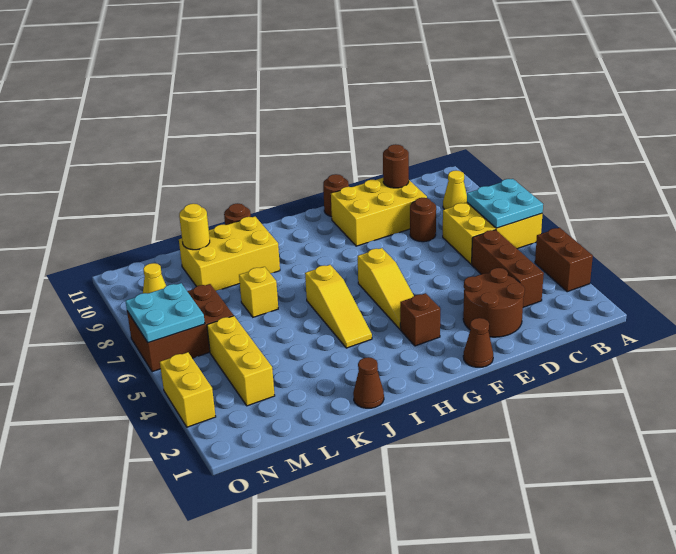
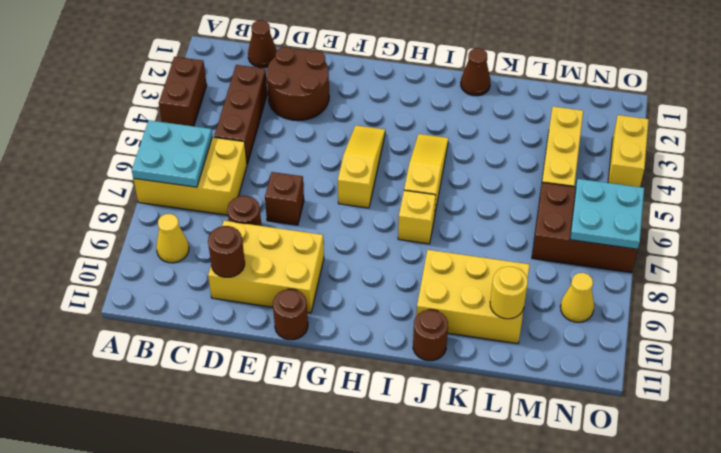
brown cone F1 level 1 -> brown cone C1 level 1
brown brick G3 level 1 -> brown brick E7 level 1
yellow brick K7 level 1 -> yellow brick I7 level 1

